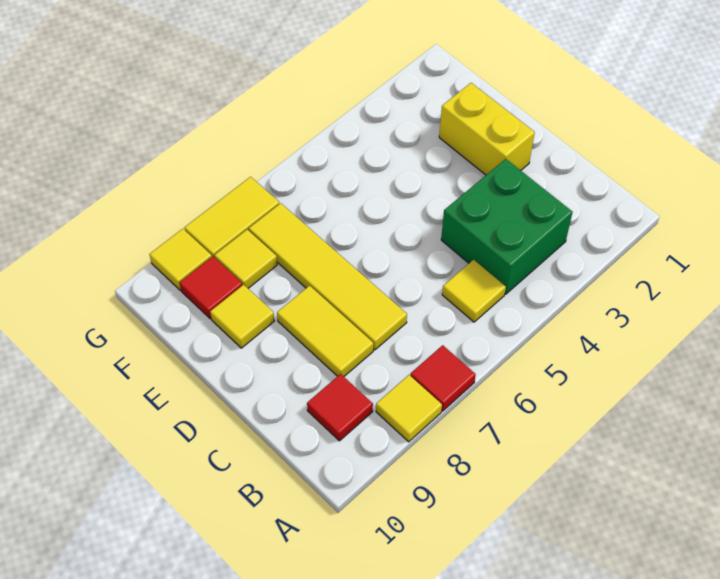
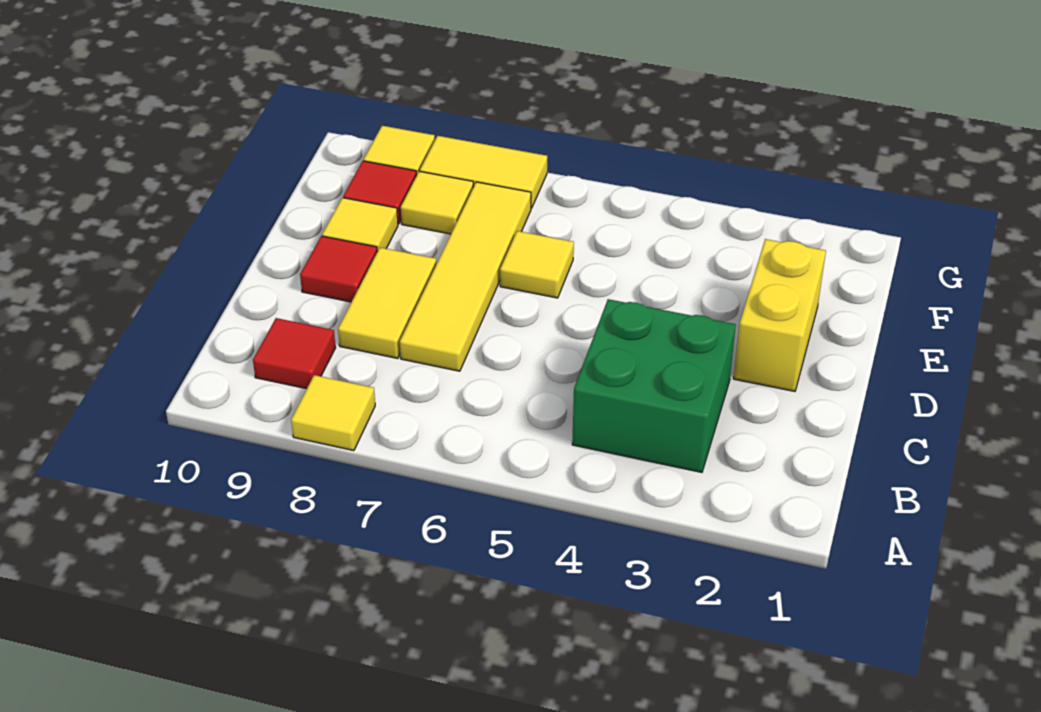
red tile A7 level 1 -> red tile D9 level 1
yellow tile B5 level 1 -> yellow tile E6 level 1

